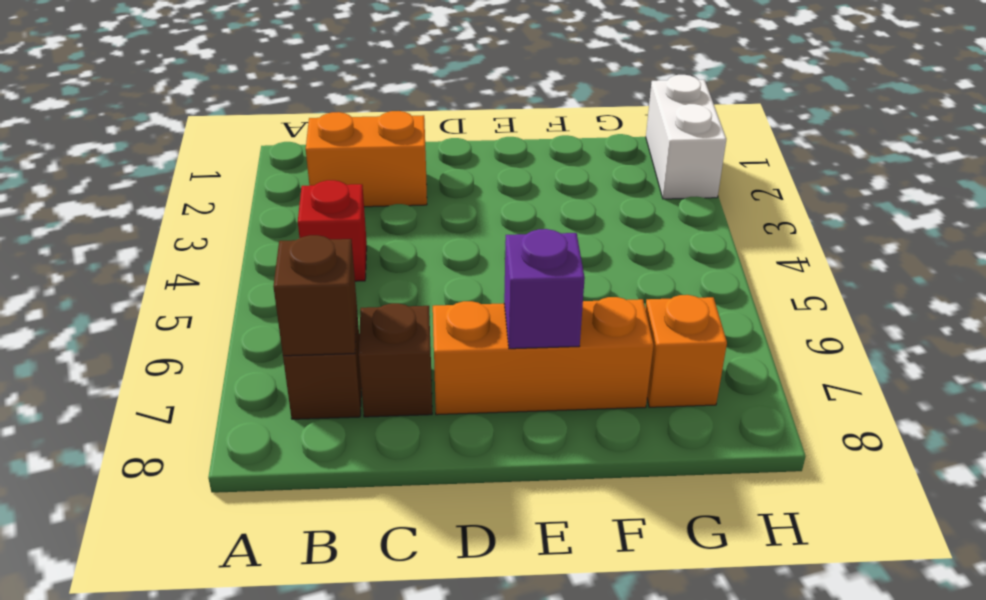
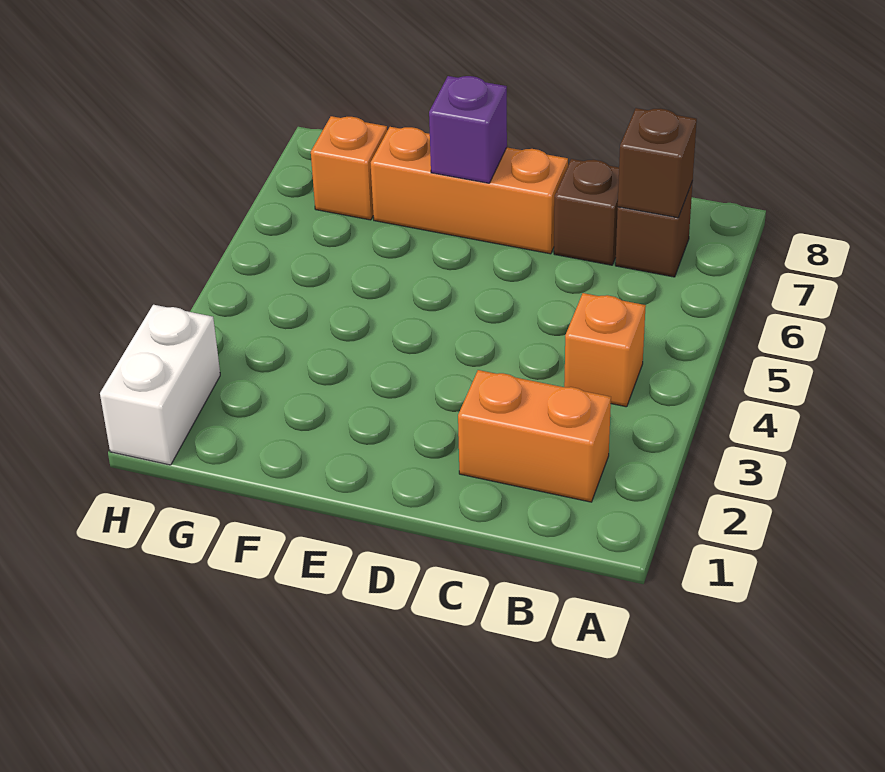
red brick B4 level 1 -> orange brick B4 level 1

